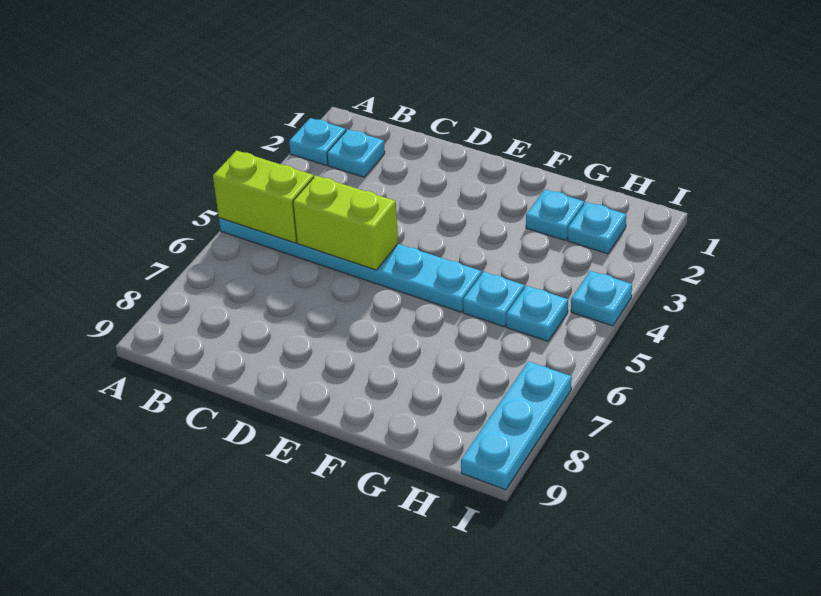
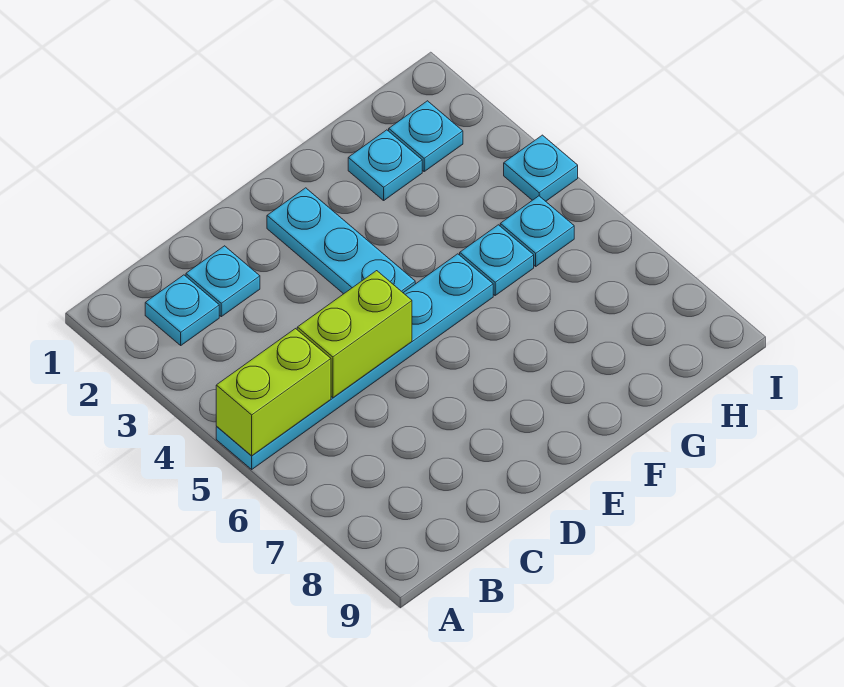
cyan plate A2 level 1 -> cyan plate C2 level 1
cyan plate I7:I9 level 1 -> cyan plate E2:E4 level 1

